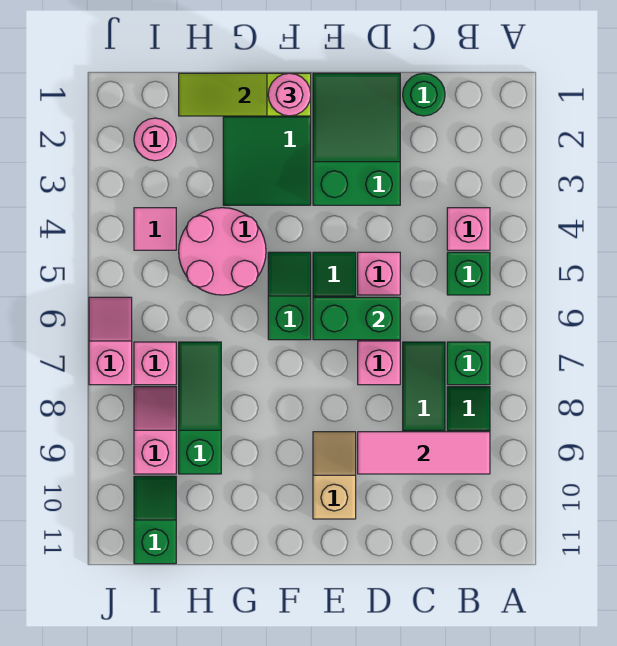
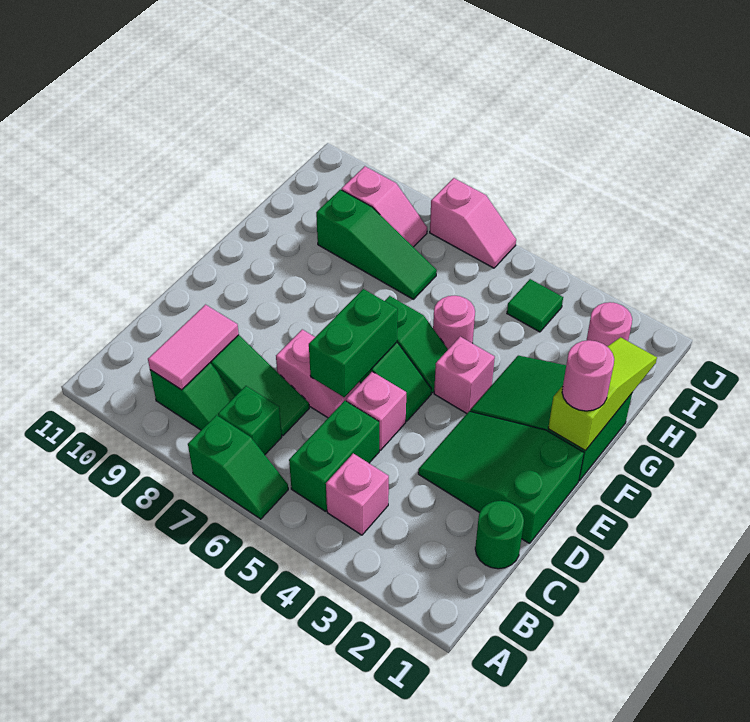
green brick B5 level 1 -> green brick B5:C5 level 1
pink tile B9:D9 level 2 -> pink tile B9:C9 level 2
green slope D1:E3 level 1 top 3 -> green slope D1:E3 level 1 top 1
tan slope E9:E10 level 1 top 10 -> none
pink round brick G4:H5 level 1 -> pink round brick G5 level 1
pink tile I4 level 1 -> green tile I4 level 1
pink brick I7 level 1 -> pink brick F4 level 1
green slope I10:I11 level 1 top 11 -> green slope A6:A7 level 1 top 7

